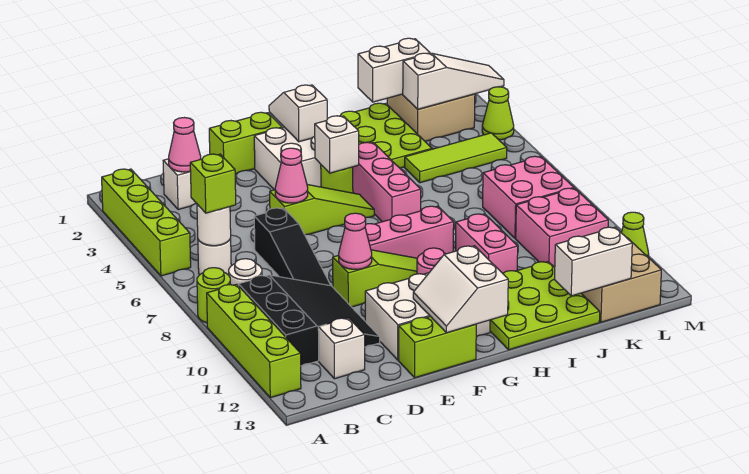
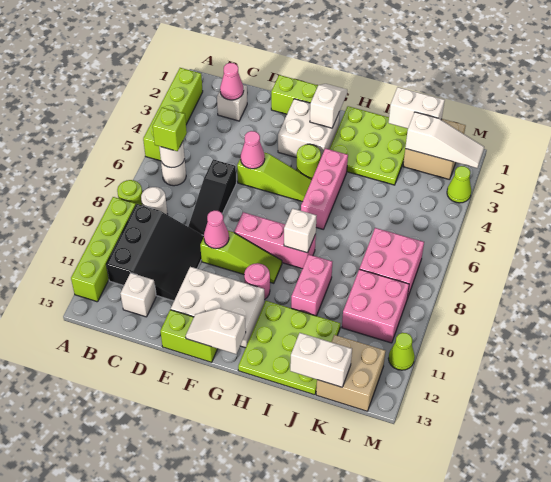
white slope F12:G13 level 2 top G -> white slope F13:G13 level 2 top G
white brick G4 level 2 -> white brick H8 level 2
lime tile J4:L4 level 1 -> none

